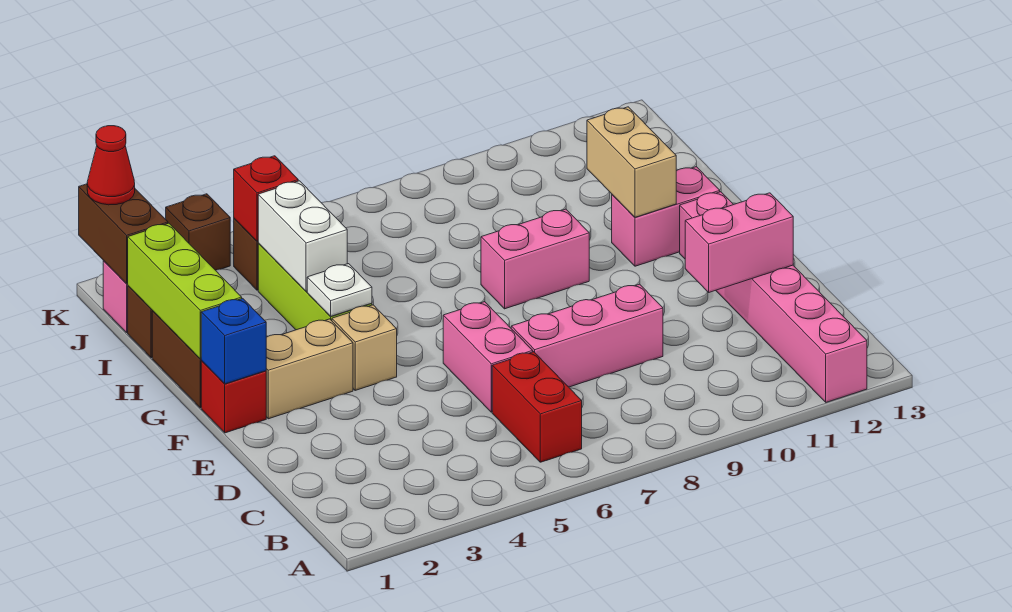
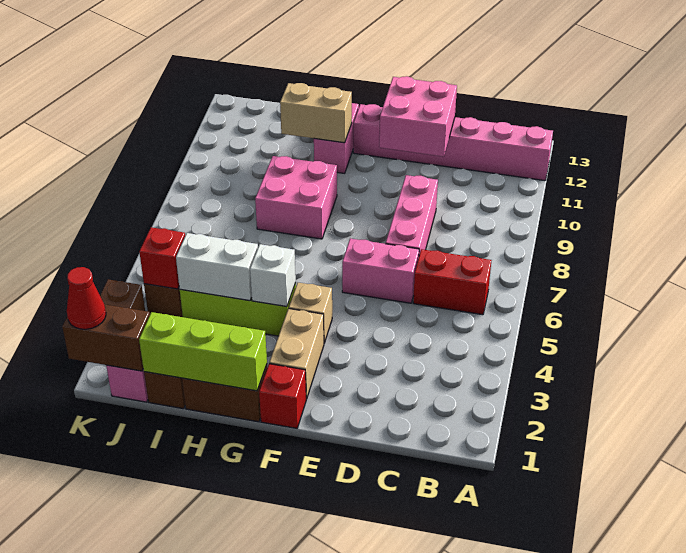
pink brick D11:D12 level 2 -> pink brick D11:E12 level 2
blue brick F1 level 2 -> none
white plate G4 level 2 -> white brick G4 level 2
pink brick G8:G9 level 1 -> pink brick G8:H9 level 1

